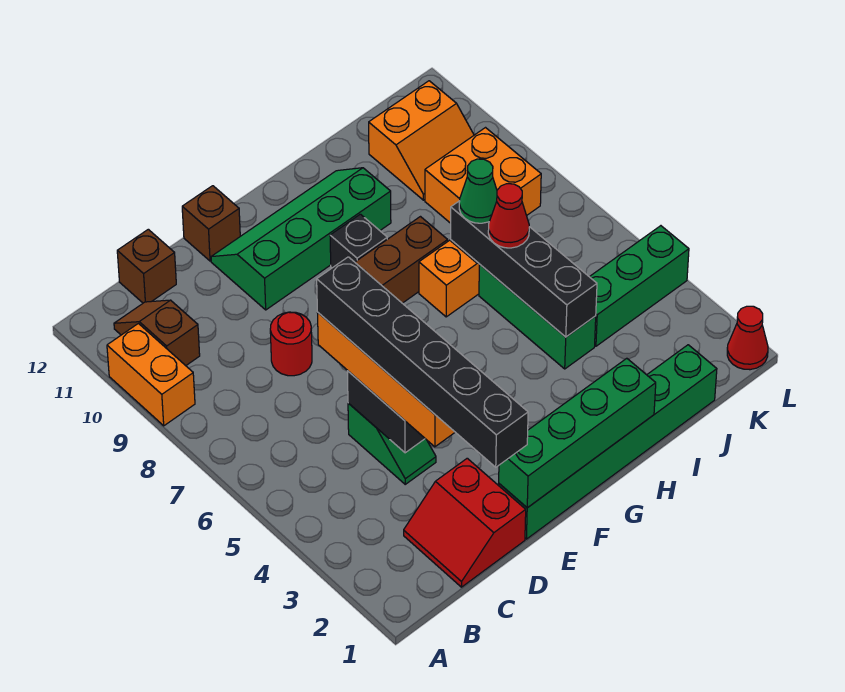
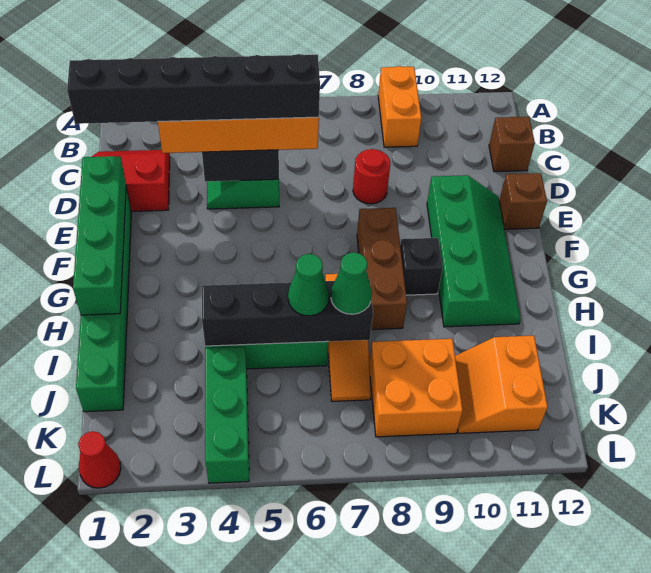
orange brick A9:A10 level 1 -> orange brick A9:B9 level 1
brown slope B10:B11 level 1 top 10 -> none
red cone I6 level 3 -> green cone I6 level 3

